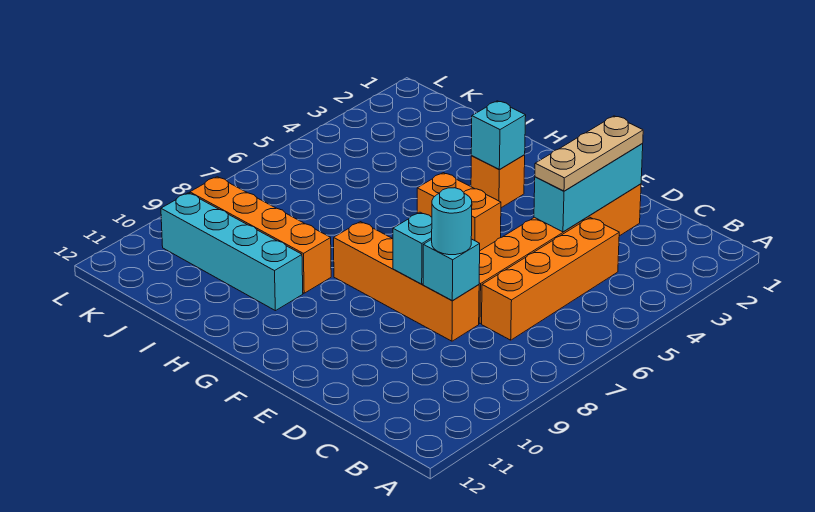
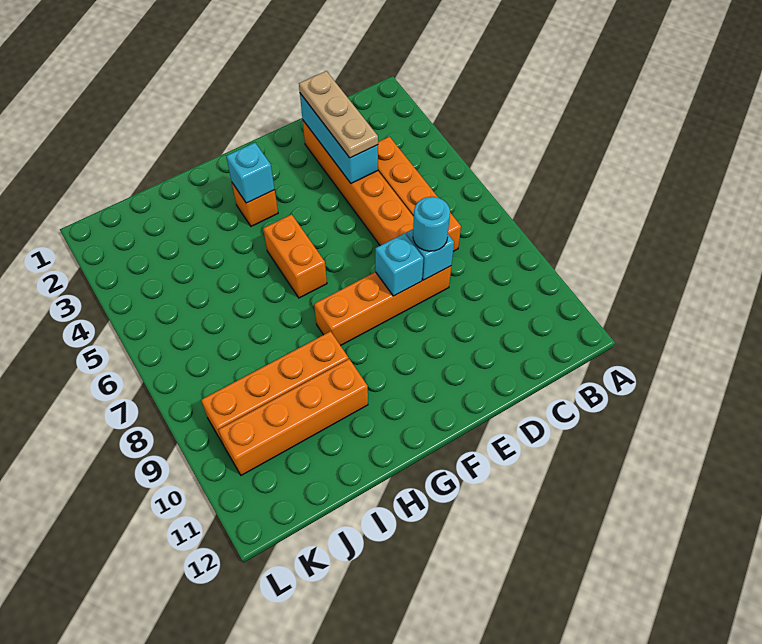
orange brick F5:G5 level 1 -> orange brick G5:G6 level 1
cyan brick H10:K10 level 1 -> orange brick H10:K10 level 1

